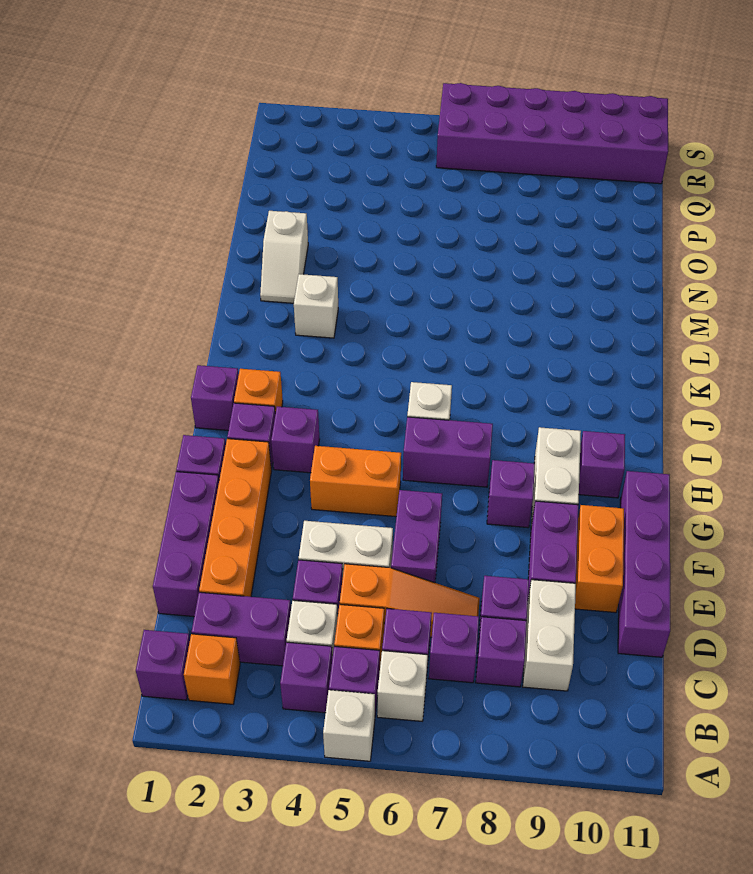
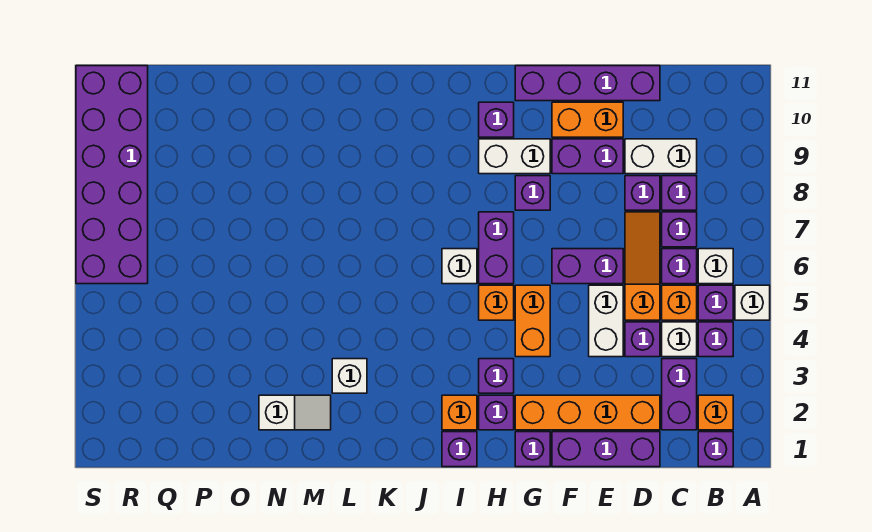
none -> orange brick H5 level 1

